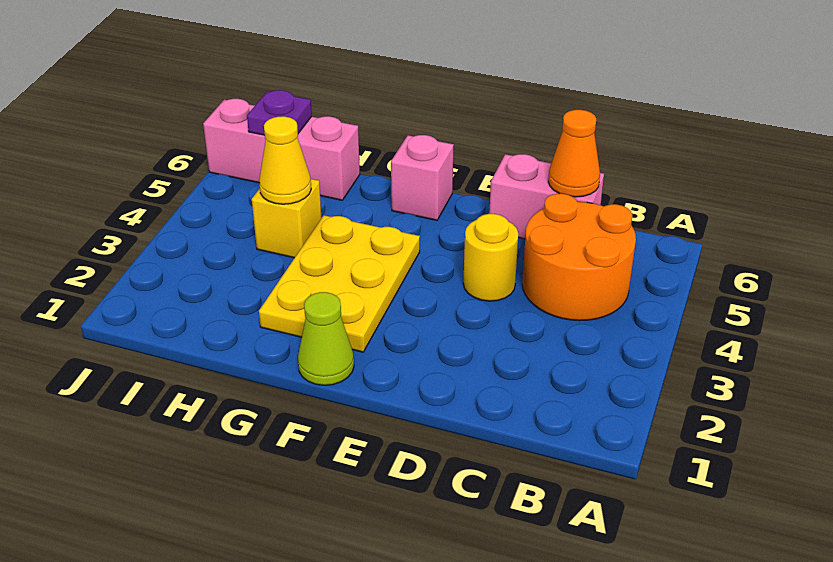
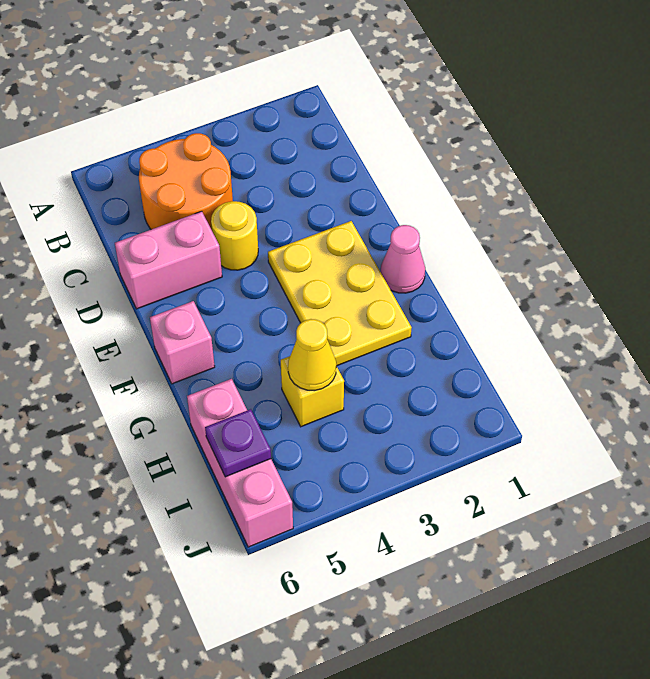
pink brick C6:D6 level 1 -> pink brick D5:D6 level 1
orange cone C6 level 2 -> none
lime cone F1 level 1 -> pink cone F1 level 1
yellow plate F2:G4 level 1 -> yellow plate E2:G3 level 1

